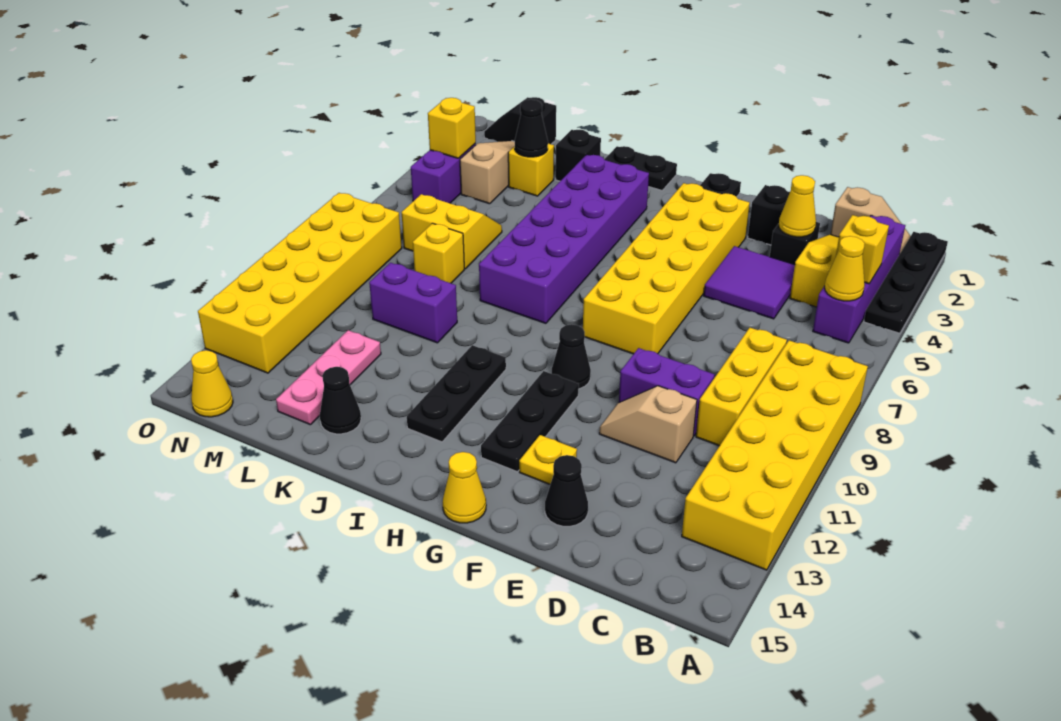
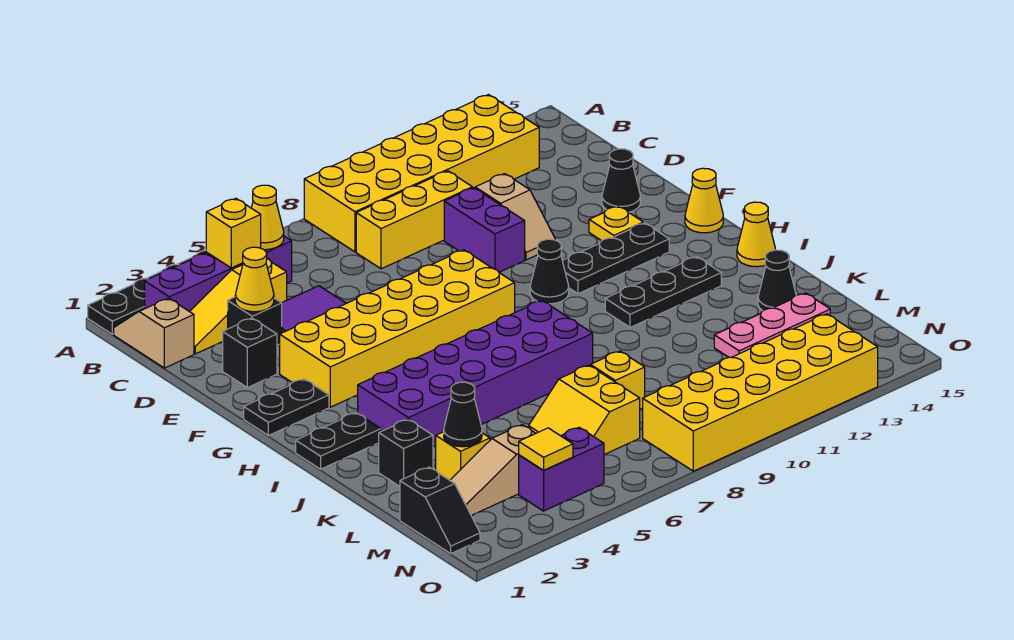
black plate I1:J1 level 1 -> black plate I1:I2 level 1
purple brick K10:L10 level 1 -> none
yellow brick N4 level 2 -> yellow tile N4 level 2
yellow cone N15 level 1 -> yellow cone I15 level 1

